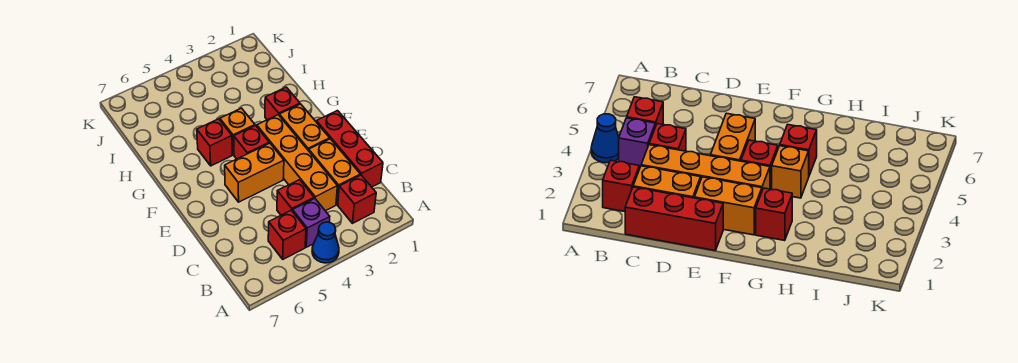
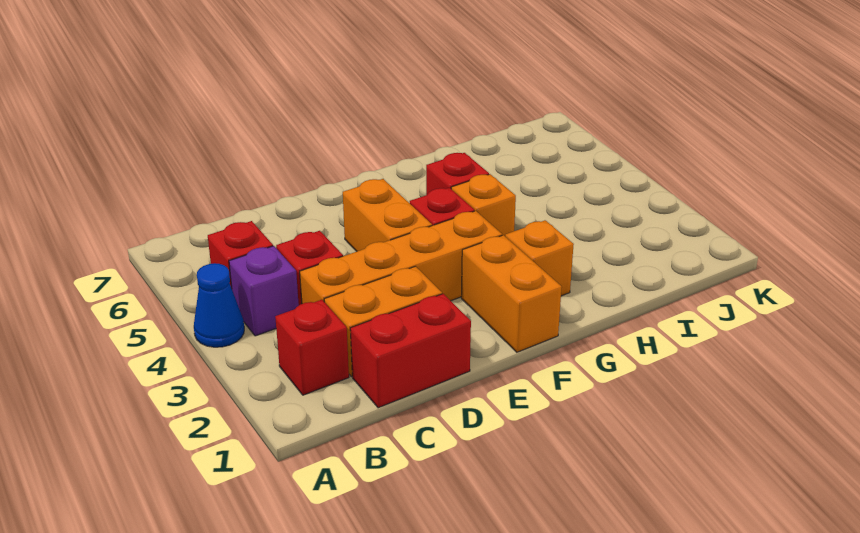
red brick C1:E1 level 1 -> red brick C1:D1 level 1
orange brick E2:F2 level 1 -> orange brick F1:F2 level 1
red brick G2 level 1 -> orange brick G2 level 1

